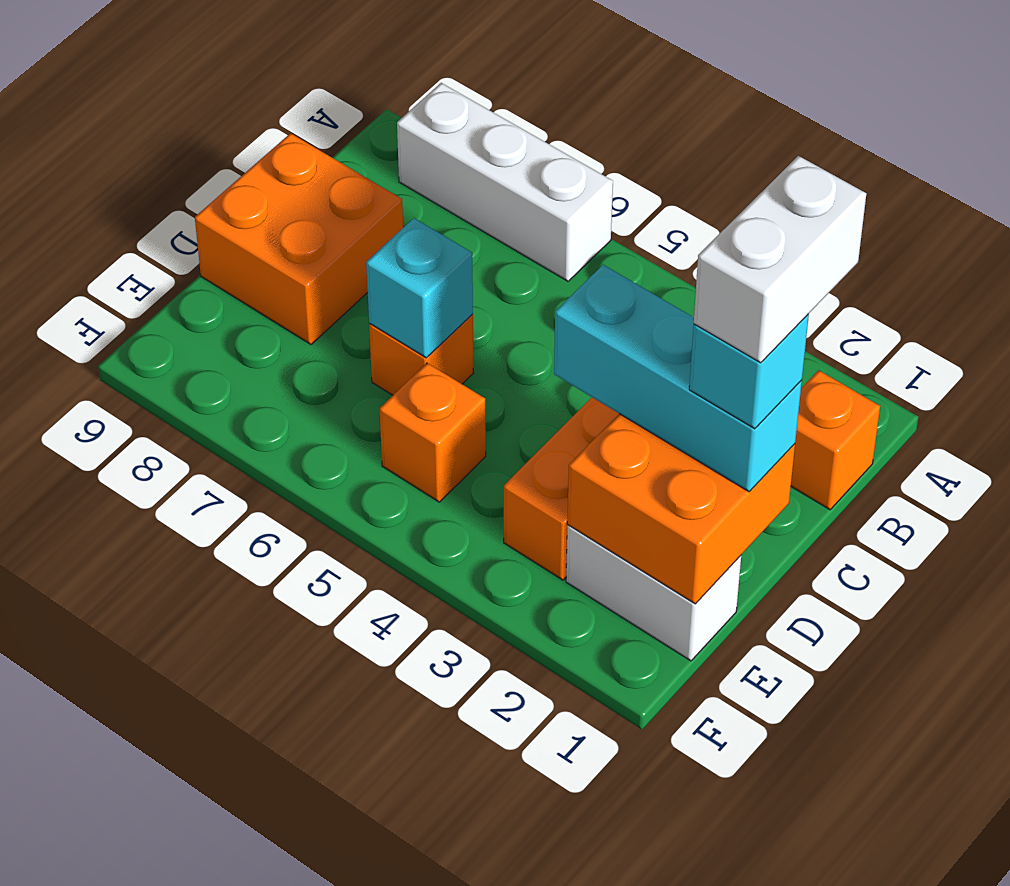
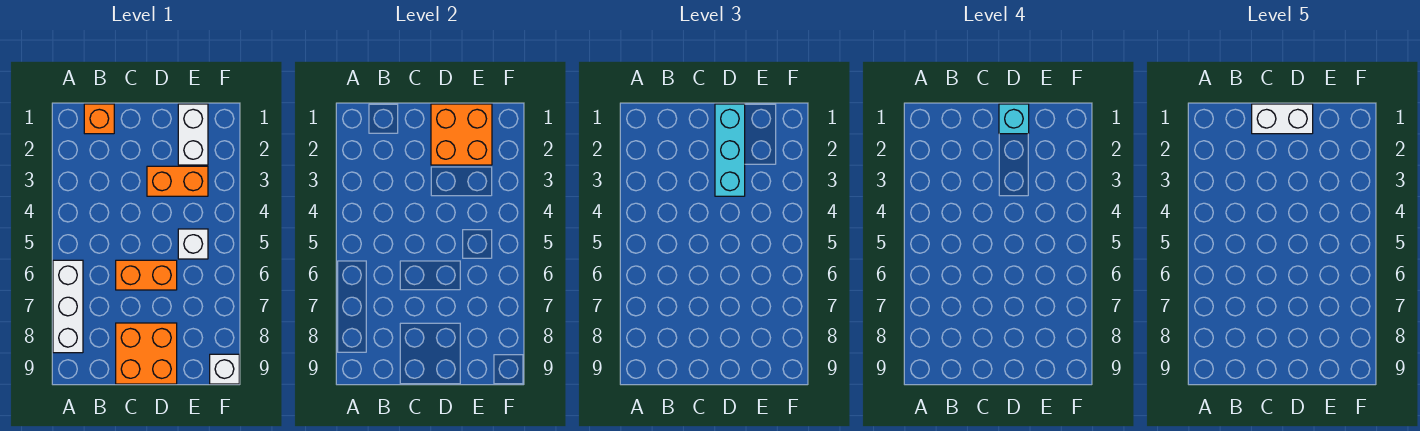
orange brick D6 level 1 -> orange brick C6:D6 level 1
cyan brick D6 level 2 -> none
orange brick E5 level 1 -> white brick E5 level 1
none -> white brick F9 level 1

